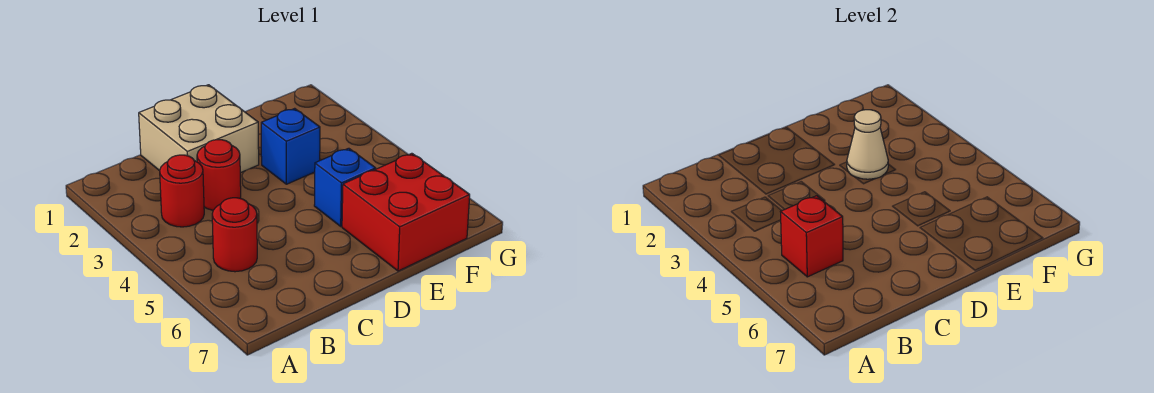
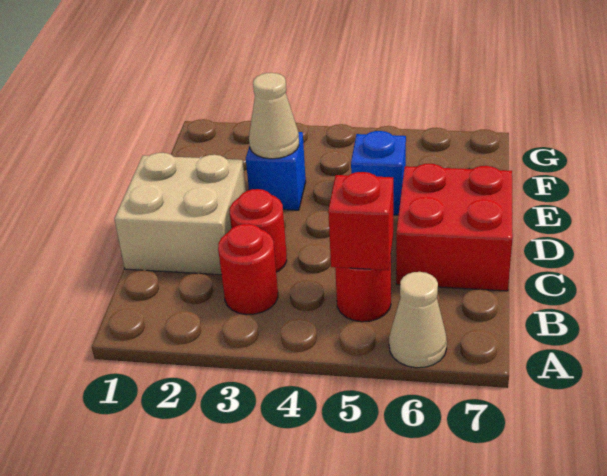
none -> tan cone A6 level 1
red brick E6:F7 level 1 -> red brick C6:D7 level 1

